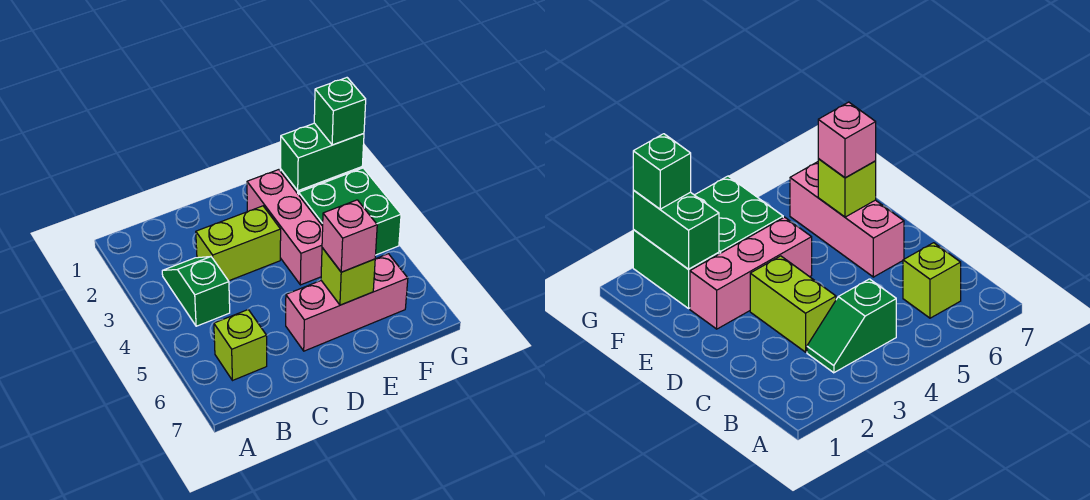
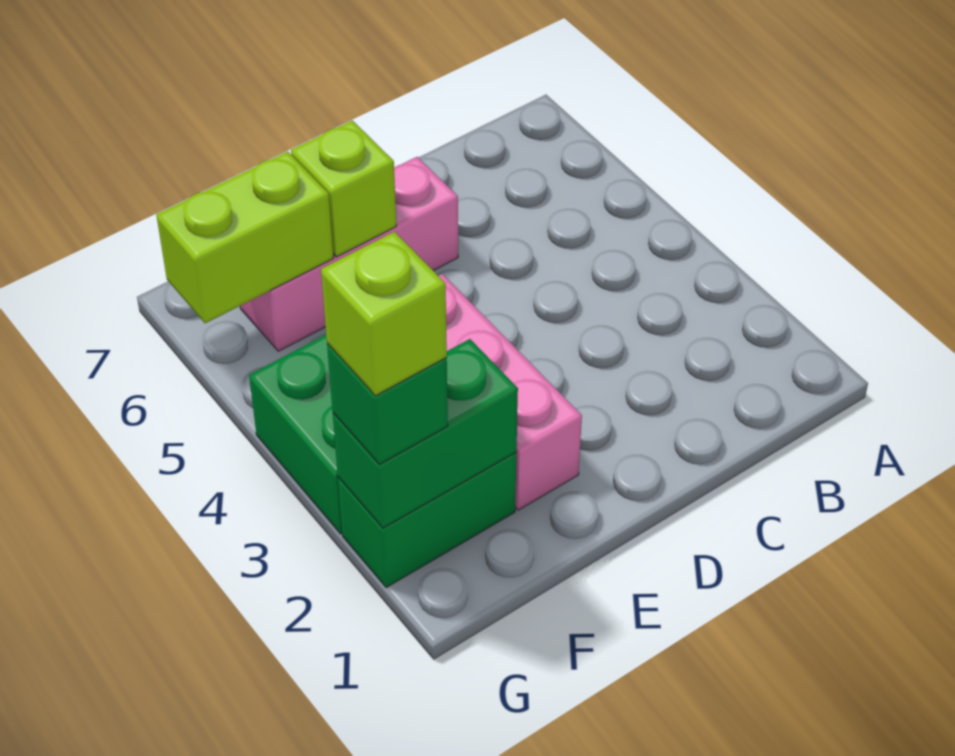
green slope B3:B4 level 1 top 4 -> none
lime brick B6 level 1 -> lime brick G2 level 4
lime brick C3:D3 level 1 -> lime brick F6:G6 level 2
pink brick E6 level 3 -> none

